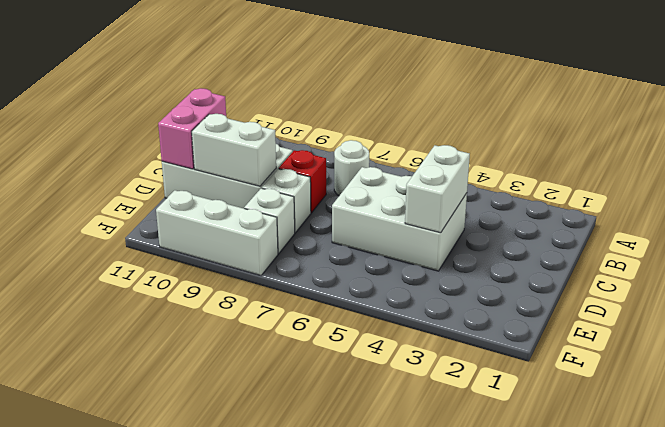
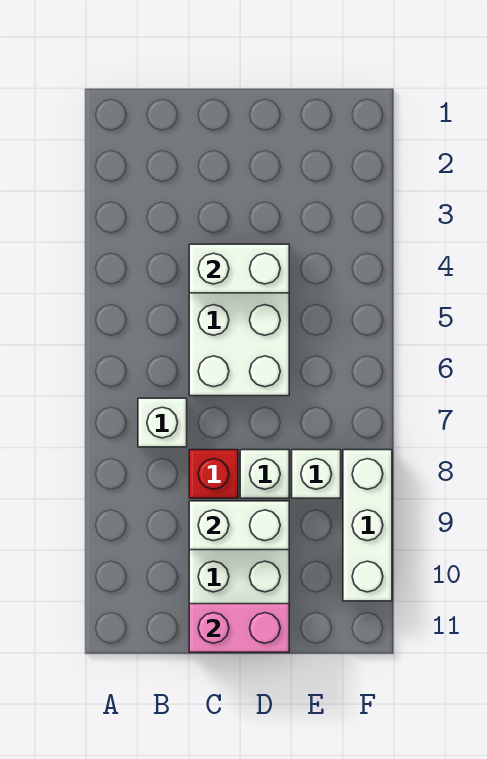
white round brick B7 level 1 -> white brick B7 level 1
white brick D9:D10 level 2 -> white brick C9:D9 level 2

